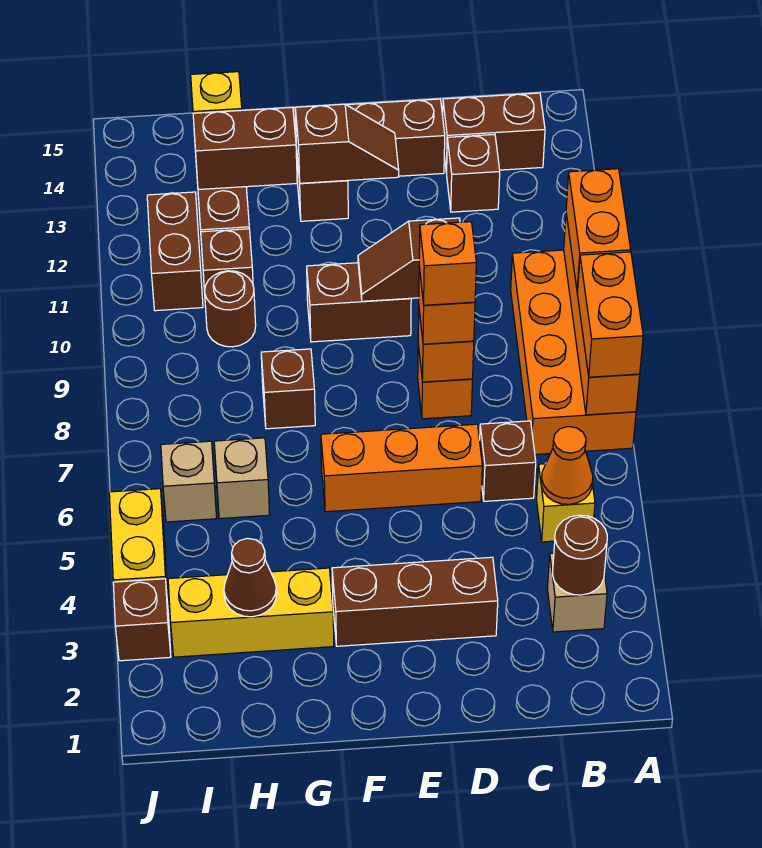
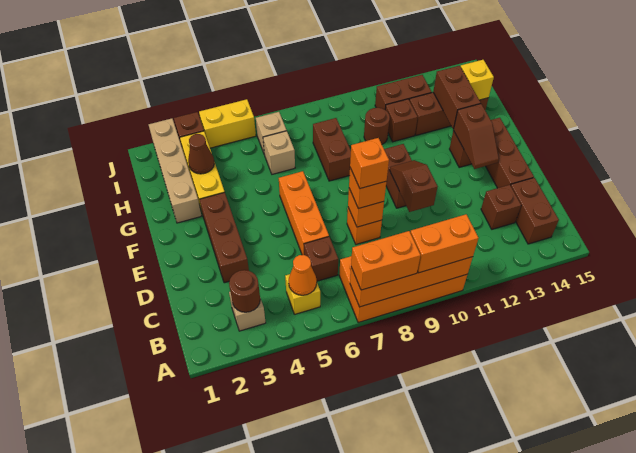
none -> tan brick G2:J2 level 1
brown brick G8 level 1 -> brown brick G8:H8 level 1

